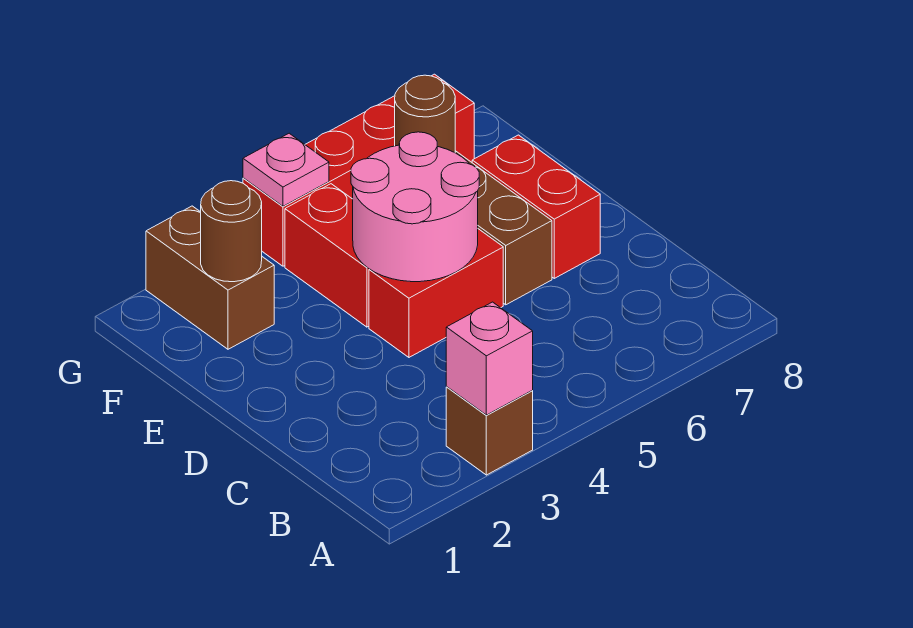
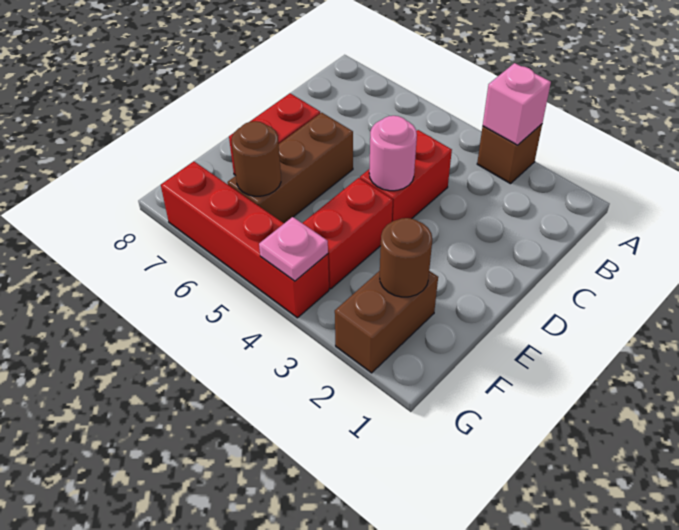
red brick D4:D5 level 1 -> red brick C4:D4 level 1
pink round brick D4:E5 level 2 -> pink round brick D4 level 2

